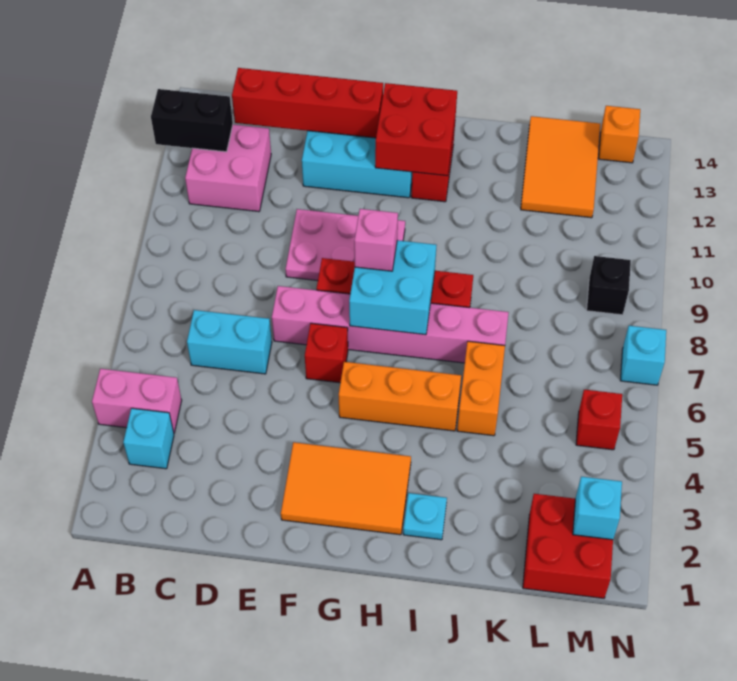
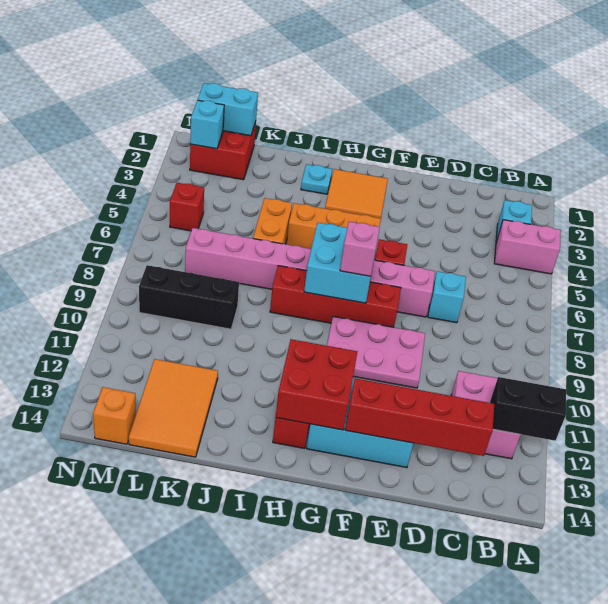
cyan brick C6:D6 level 1 -> cyan brick L1:M1 level 2
pink brick E7:J7 level 1 -> pink brick E7:L7 level 1
orange tile F2:H3 level 1 -> orange tile G2:H3 level 1
black brick M9 level 1 -> black brick K9:M9 level 1
cyan brick N7 level 1 -> cyan brick D7 level 1

